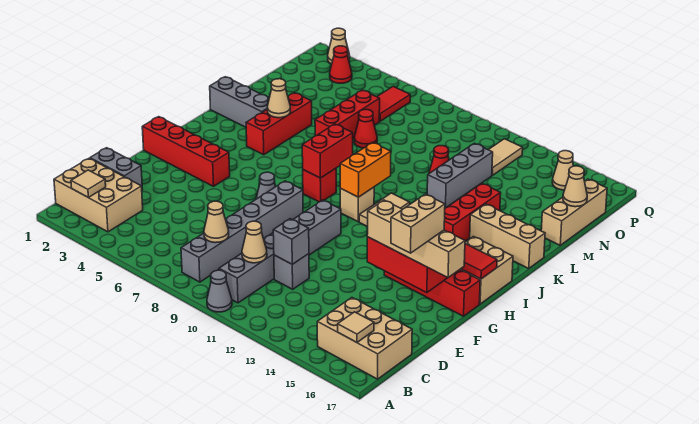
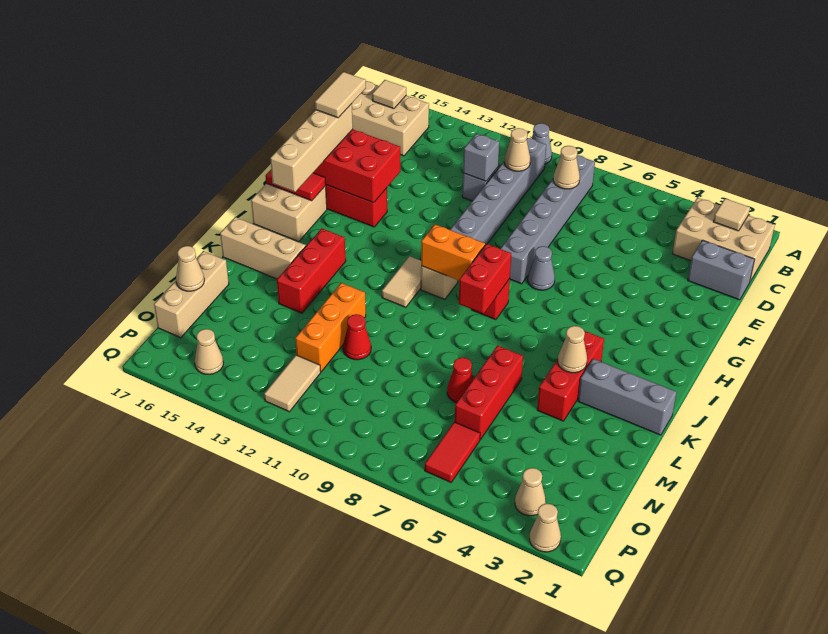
tan brick E16:F16 level 4 -> tan tile E16:F16 level 4
tan brick F14:F17 level 3 -> tan brick F16:I16 level 3
red brick G1:G4 level 1 -> none
orange brick I10:J10 level 2 -> orange brick I9:I10 level 2
grey brick L12:N12 level 1 -> orange brick L12:N12 level 1
red cone P3 level 1 -> tan cone P3 level 1

